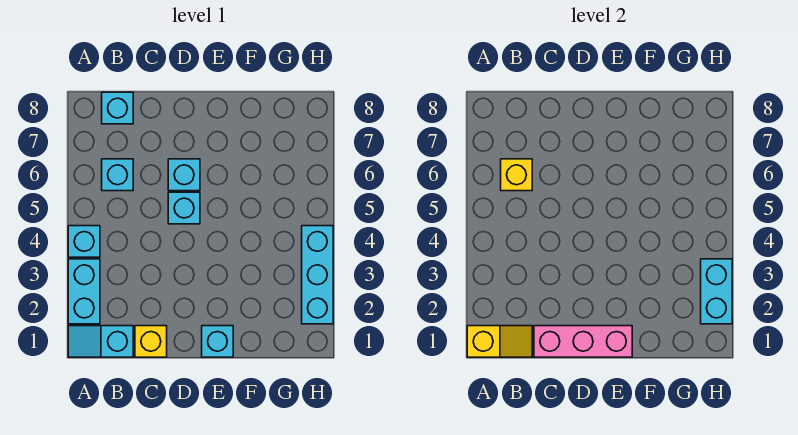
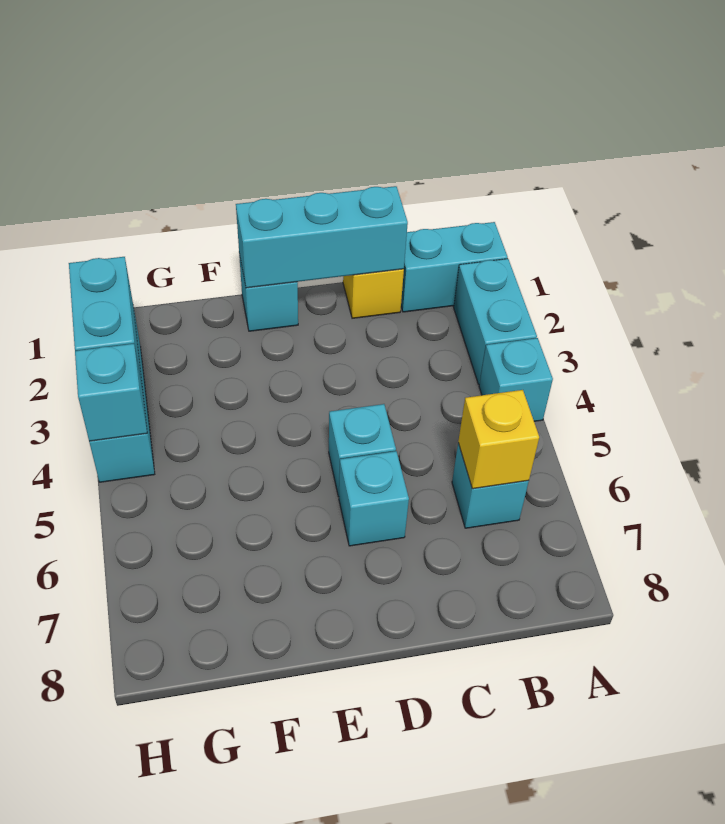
cyan slope A1:B1 level 1 top B -> cyan brick A1:B1 level 1
yellow slope A1:B1 level 2 top A -> none
cyan brick B8 level 1 -> cyan brick H4 level 2
pink brick C1:E1 level 2 -> cyan brick C1:E1 level 2

